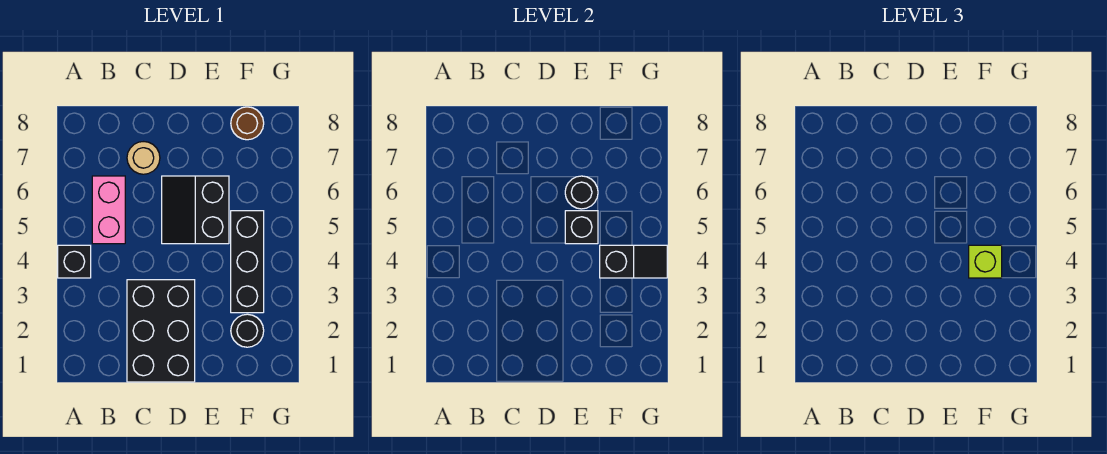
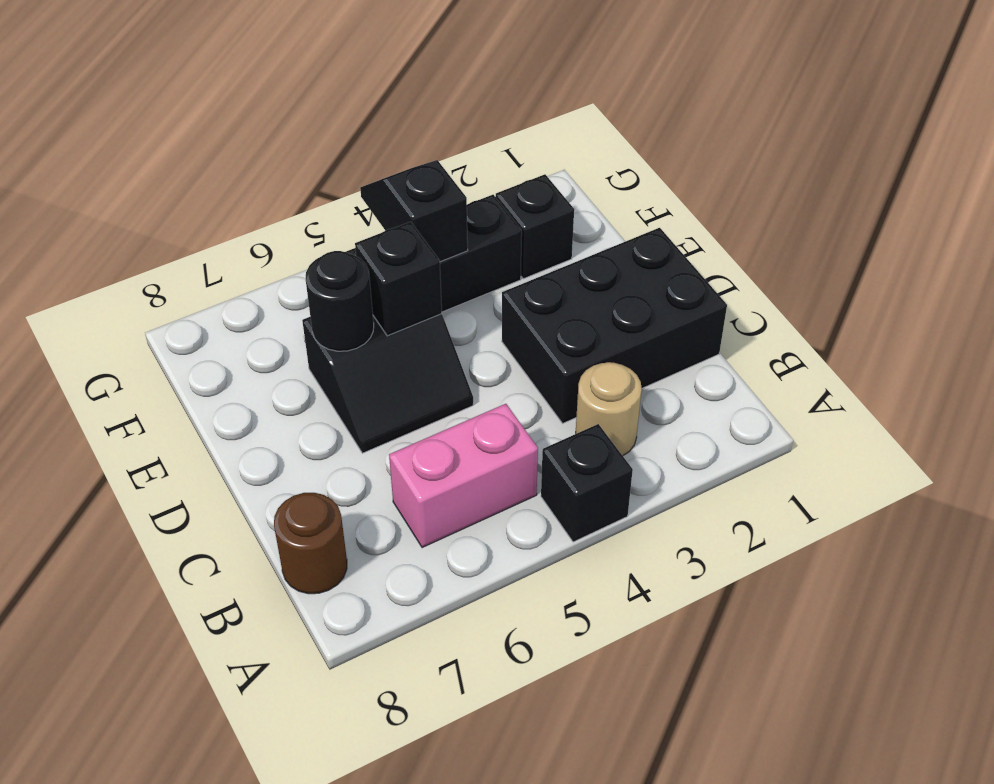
tan round brick C7 level 1 -> tan round brick B3 level 1
black round brick F2 level 1 -> black brick F2 level 1
lime brick F4 level 3 -> none
brown round brick F8 level 1 -> brown round brick B8 level 1

